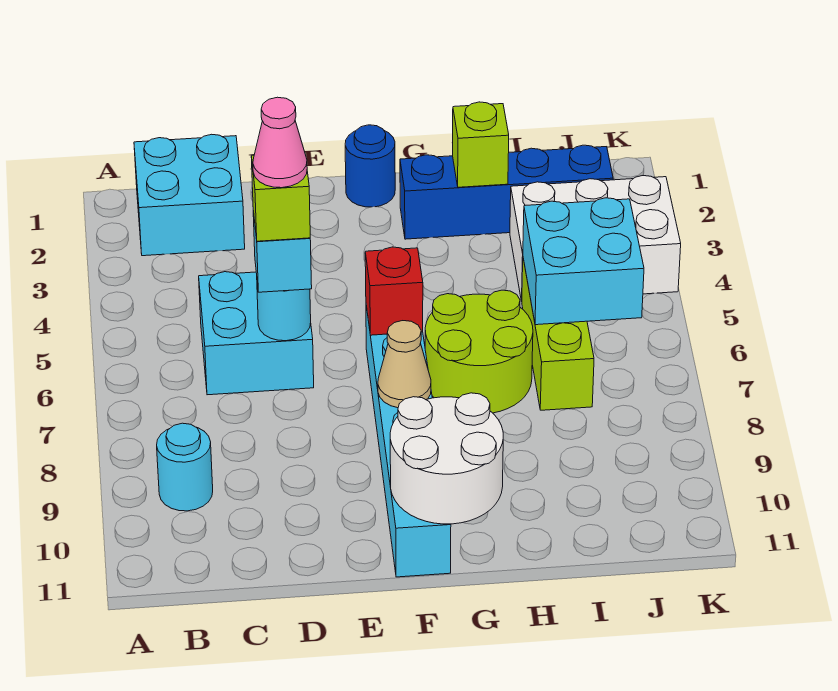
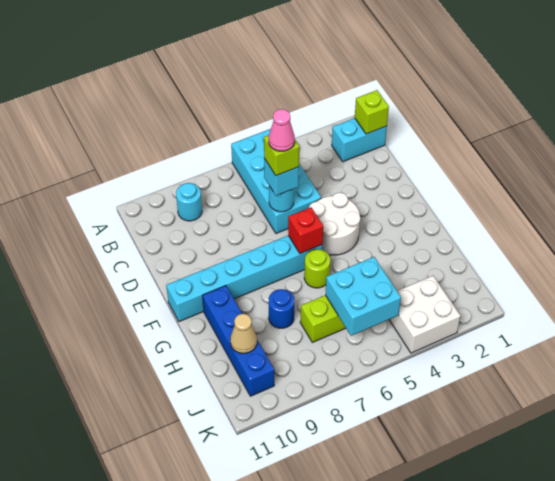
cyan brick B1:C2 level 1 -> cyan brick B1:B2 level 1
cyan brick C5:D6 level 1 -> cyan brick A5:D6 level 1
blue round brick F1 level 1 -> blue round brick H8 level 1
tan cone F8 level 2 -> tan cone I10 level 2
white round brick F10:G11 level 2 -> white round brick E4:F5 level 1
blue brick G2:J2 level 1 -> blue brick G10:J10 level 1
lime round brick G6:H7 level 1 -> lime round brick G6 level 1
lime brick H2 level 2 -> lime brick B1 level 2
white brick I3:K4 level 1 -> white brick J3:K4 level 1

